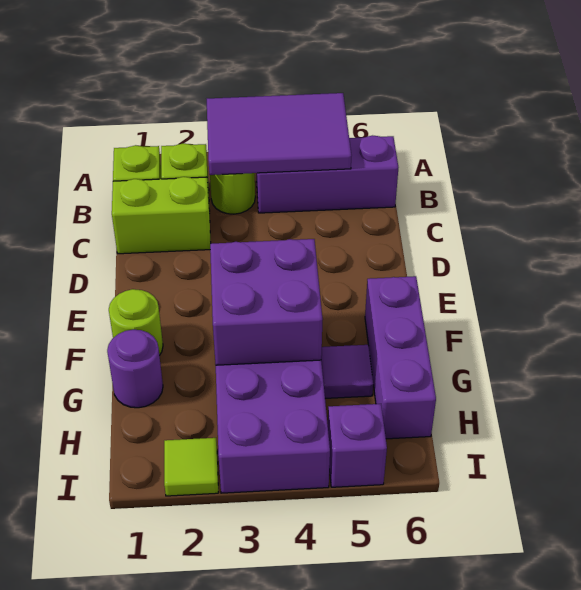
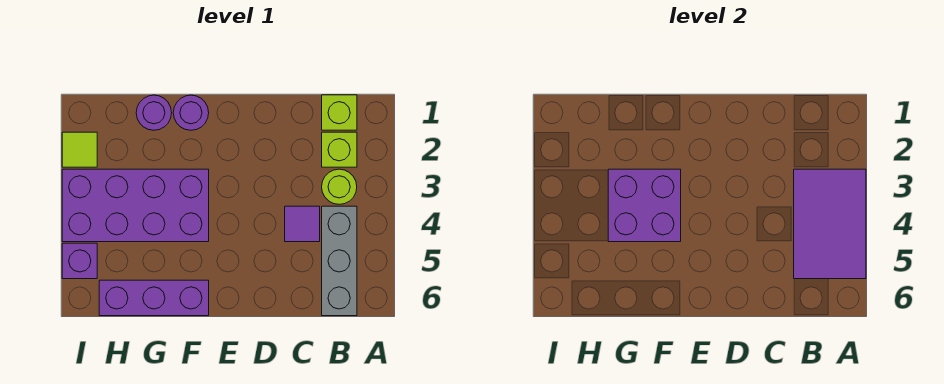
purple brick B4:B6 level 1 -> grey brick B4:B6 level 1
lime brick C1:C2 level 1 -> none
lime round brick F1 level 1 -> purple round brick F1 level 1
purple tile G5 level 1 -> purple tile C4 level 1

